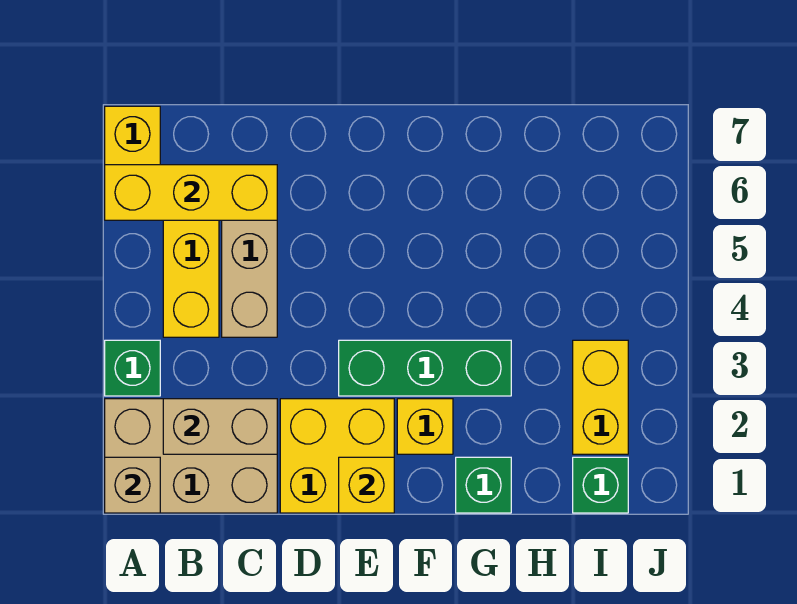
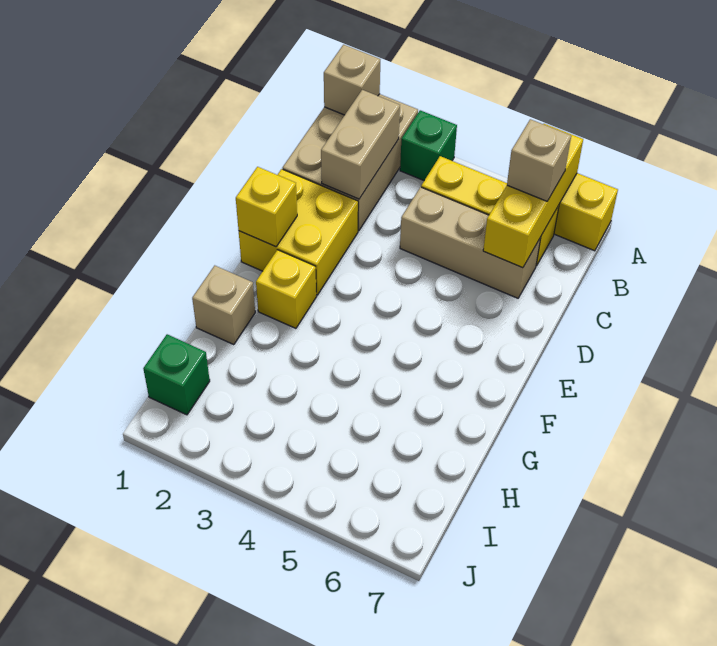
none -> tan brick B6 level 3
green brick E3:G3 level 1 -> none
green brick G1 level 1 -> tan brick G1 level 1
yellow brick I2:I3 level 1 -> none

